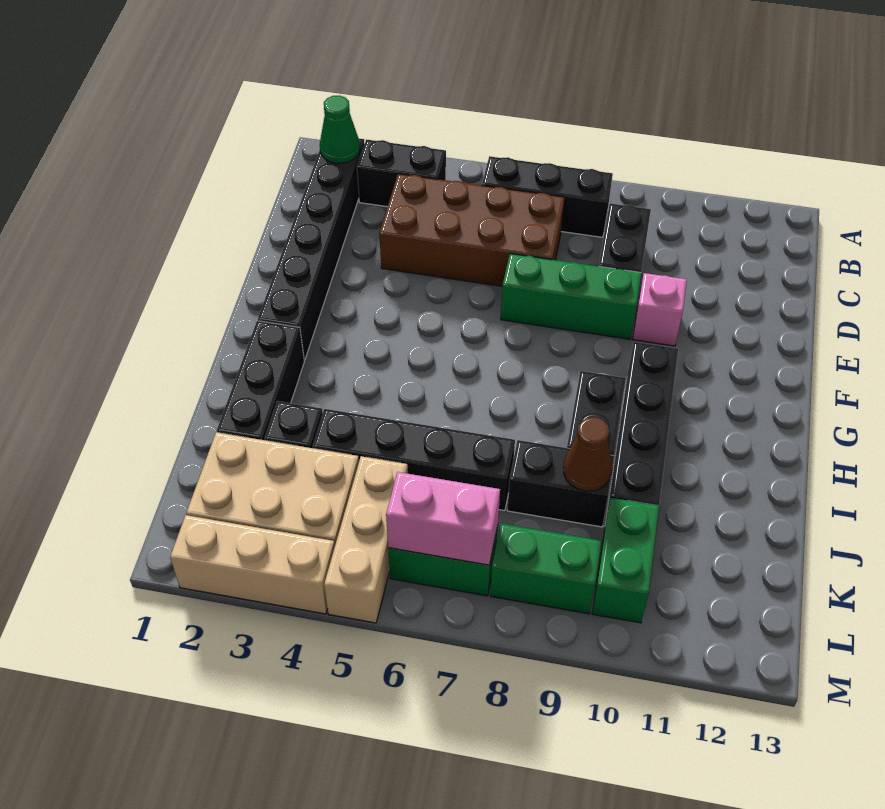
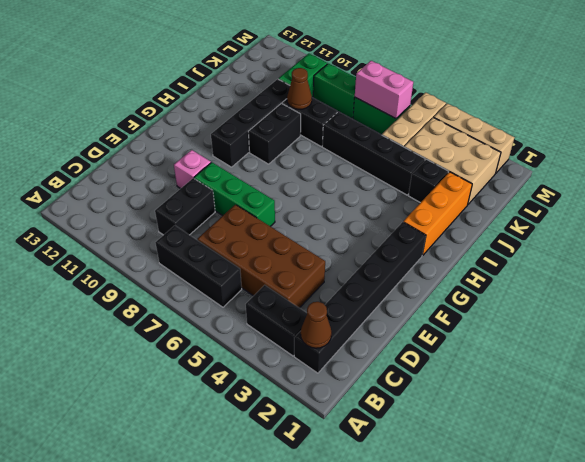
green cone B2 level 2 -> brown cone B2 level 2
black brick H2:J2 level 1 -> orange brick H2:J2 level 1

